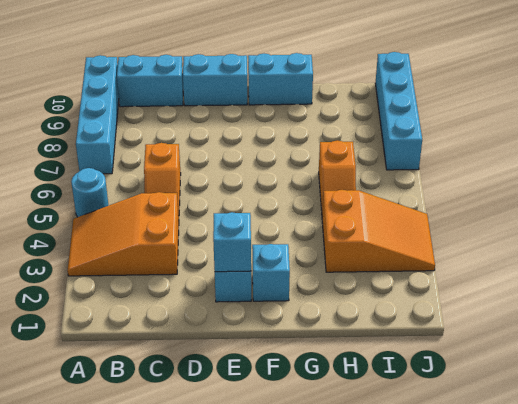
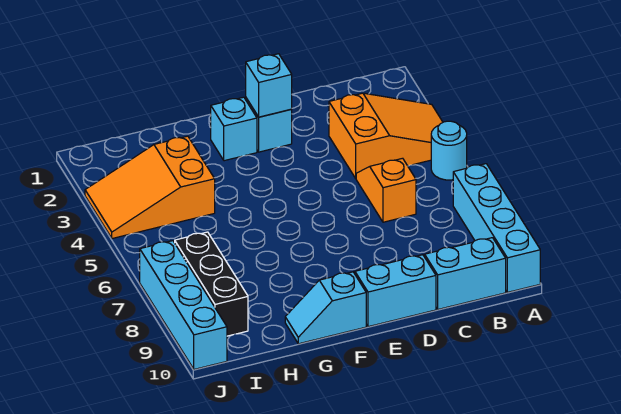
cyan brick F10:G10 level 1 -> cyan slope F10:G10 level 1 top F
orange slope H5:H6 level 1 top 6 -> none
none -> black brick I7:I9 level 1

